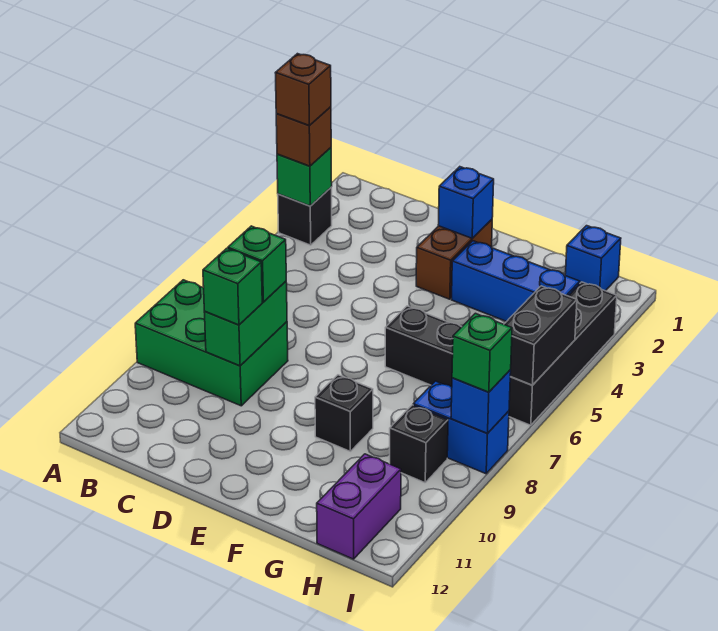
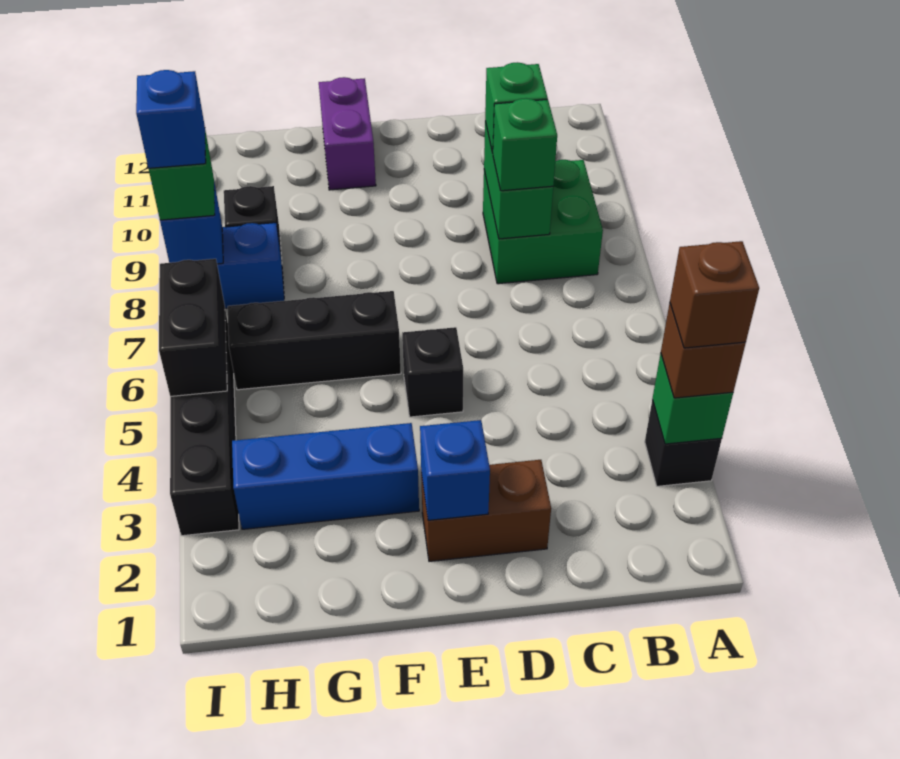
green brick A8:C9 level 1 -> green brick B8:C9 level 1
brown brick E2:E3 level 1 -> brown brick D2:E2 level 1
black brick F9 level 1 -> black brick E5 level 1
blue brick H1 level 1 -> blue brick I8 level 4
purple brick H11:H12 level 1 -> purple brick F11:F12 level 1

